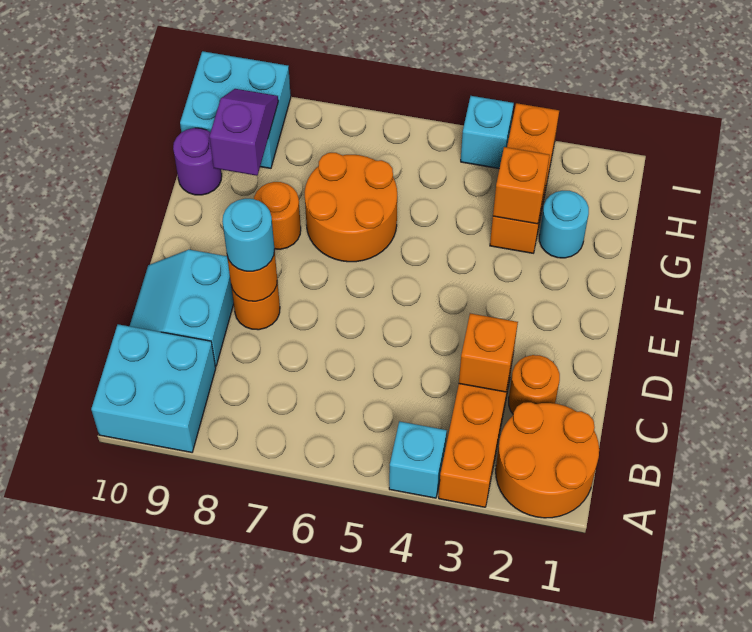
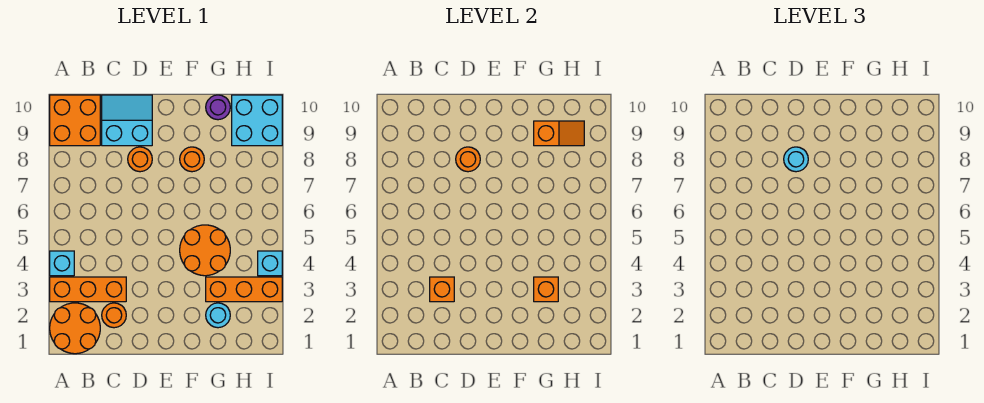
cyan brick A9:B10 level 1 -> orange brick A9:B10 level 1
orange round brick F6:G7 level 1 -> orange round brick F4:G5 level 1
purple slope G9:H9 level 2 top G -> orange slope G9:H9 level 2 top G

